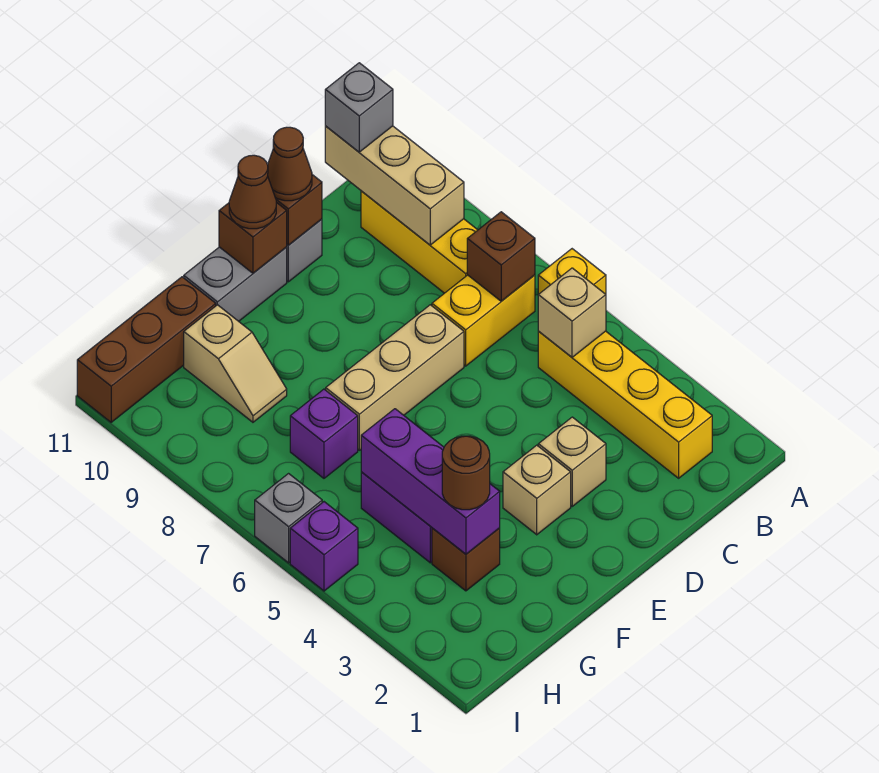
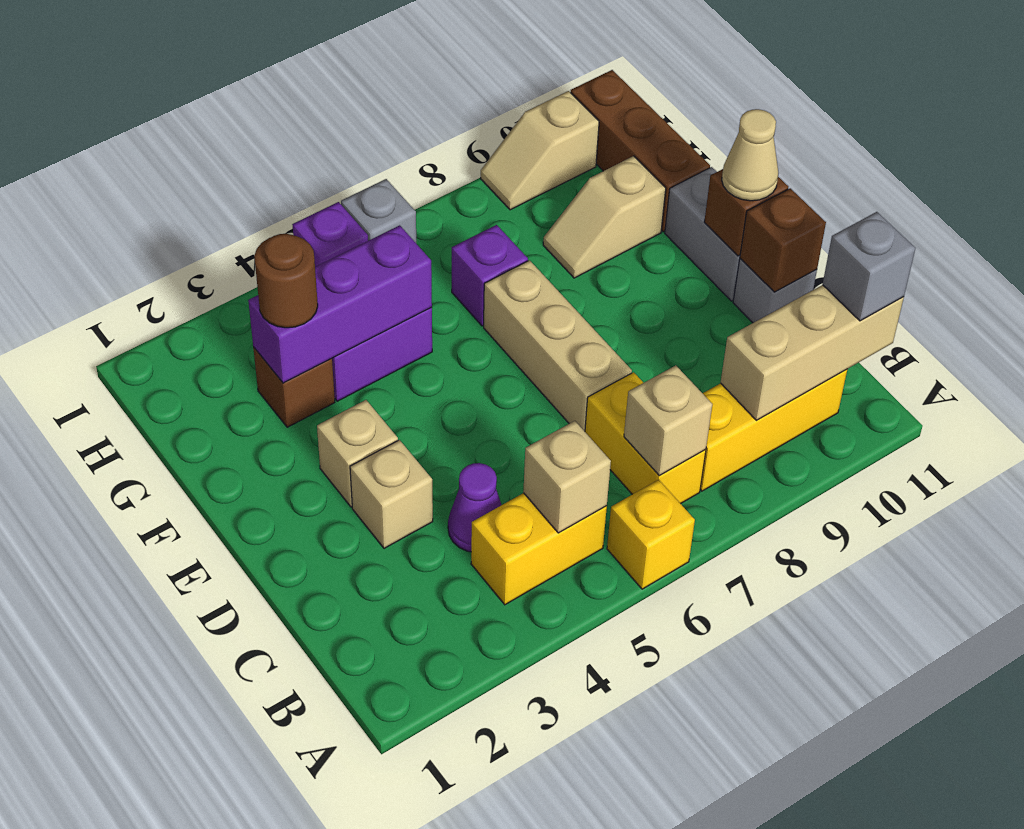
yellow brick B2:B5 level 1 -> yellow brick B4:B5 level 1
brown brick B7 level 2 -> tan brick B7 level 2
none -> purple cone C4 level 1
brown cone D11 level 3 -> none
brown cone E11 level 3 -> tan cone E11 level 3
none -> tan slope I9:I10 level 1 top 10

